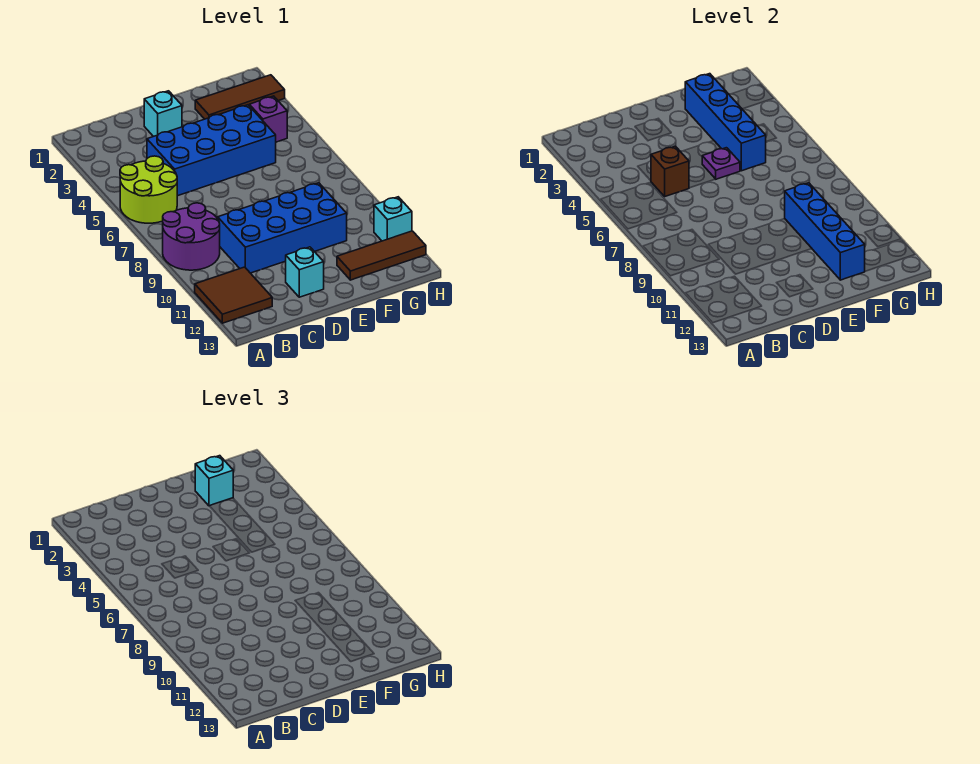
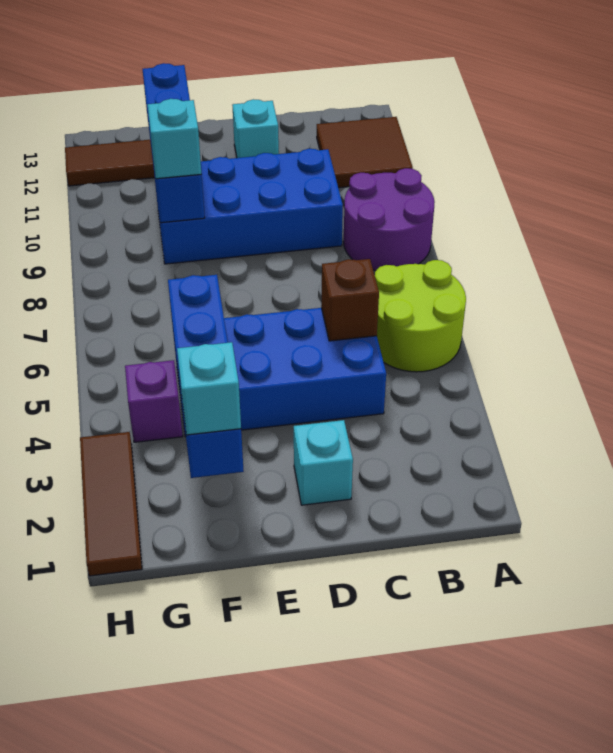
purple plate E5 level 2 -> none
brown tile F2:H2 level 1 -> brown tile H1:H3 level 1
cyan brick H11 level 1 -> cyan brick F9 level 3

